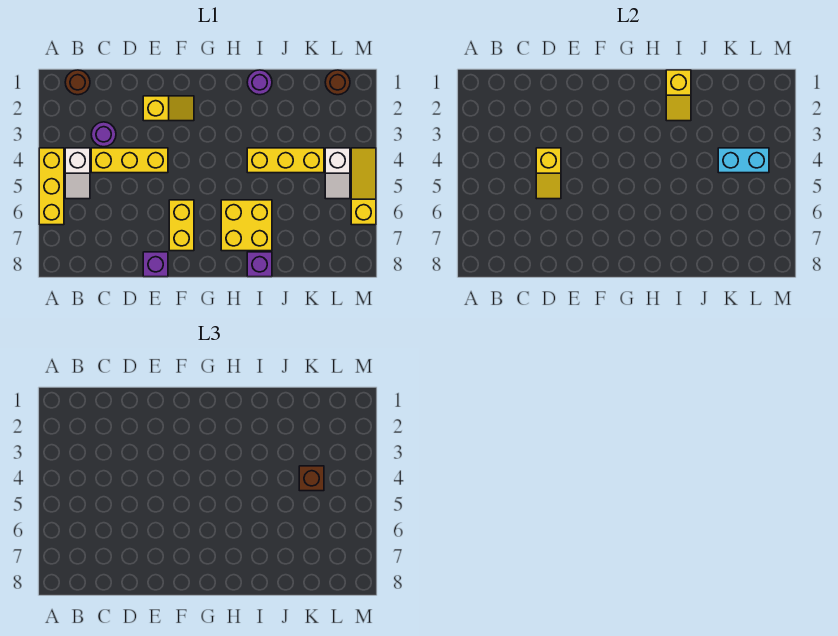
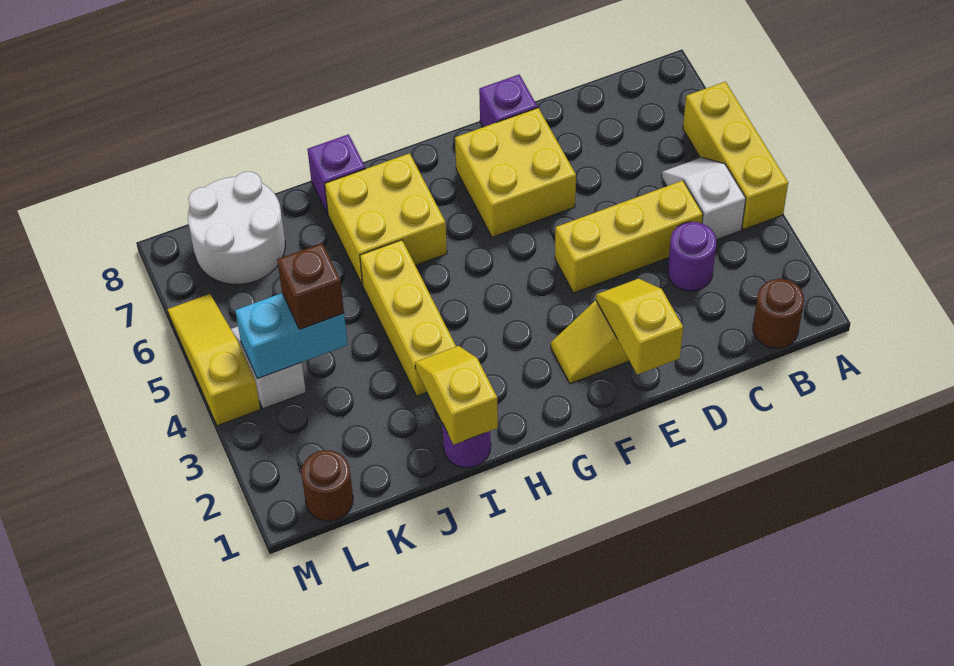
yellow slope D4:D5 level 2 top 4 -> yellow slope E1:E2 level 2 top 1
yellow brick F6:F7 level 1 -> yellow brick E6:F7 level 1
yellow brick I4:K4 level 1 -> yellow brick I3:I5 level 1
none -> white round brick K7:L8 level 1
yellow slope M4:M6 level 1 top 6 -> yellow slope M4:M6 level 1 top 4

